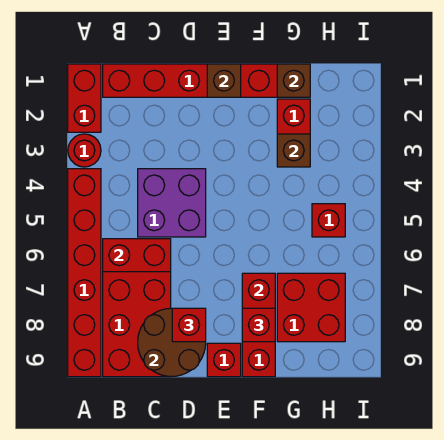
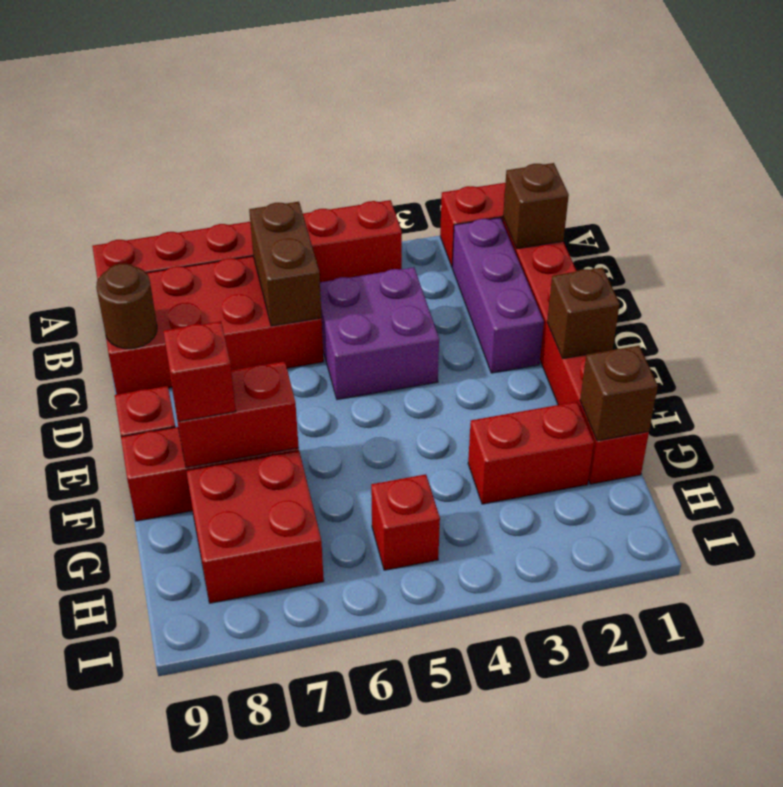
red round brick A3 level 1 -> none
none -> purple brick B2:D2 level 1
red brick B6:C6 level 2 -> brown brick B6:C6 level 2
brown round brick C8:D9 level 2 -> brown round brick C9 level 2
red brick D8 level 3 -> none
brown brick G3 level 2 -> brown brick B1 level 2

